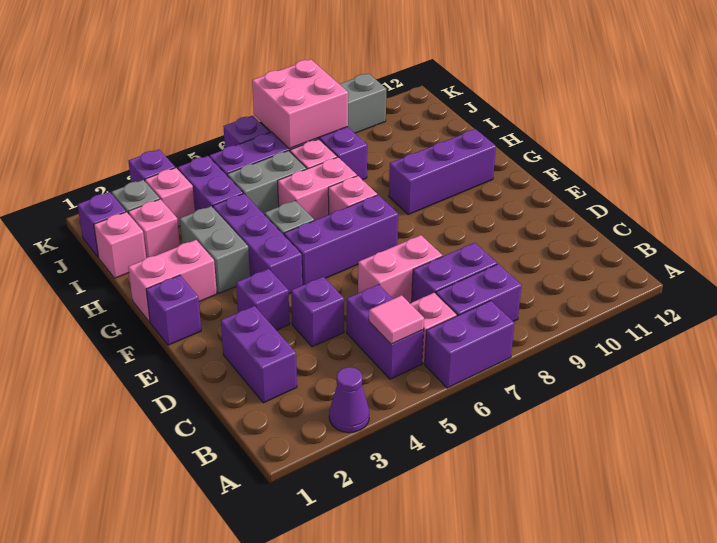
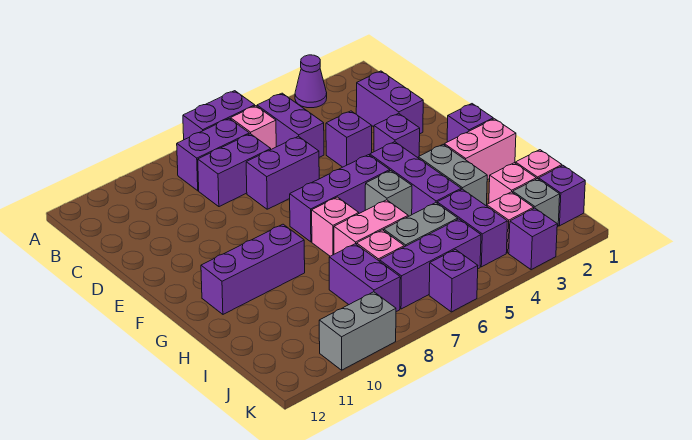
pink tile B5 level 2 -> none
pink brick D6:D7 level 1 -> purple brick D6:D7 level 1
pink brick J7:K8 level 2 -> none

